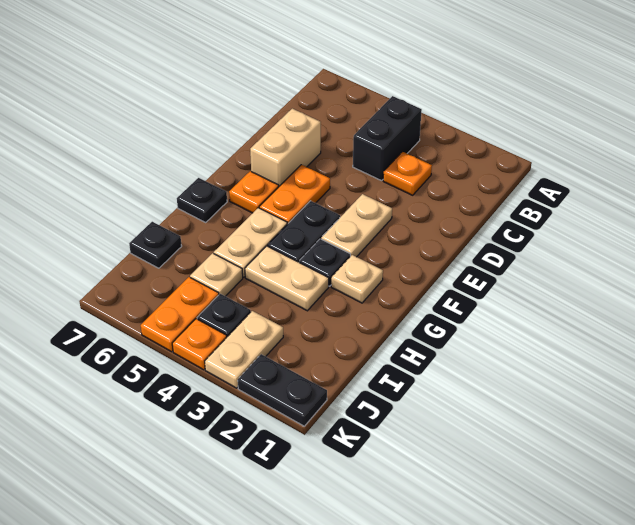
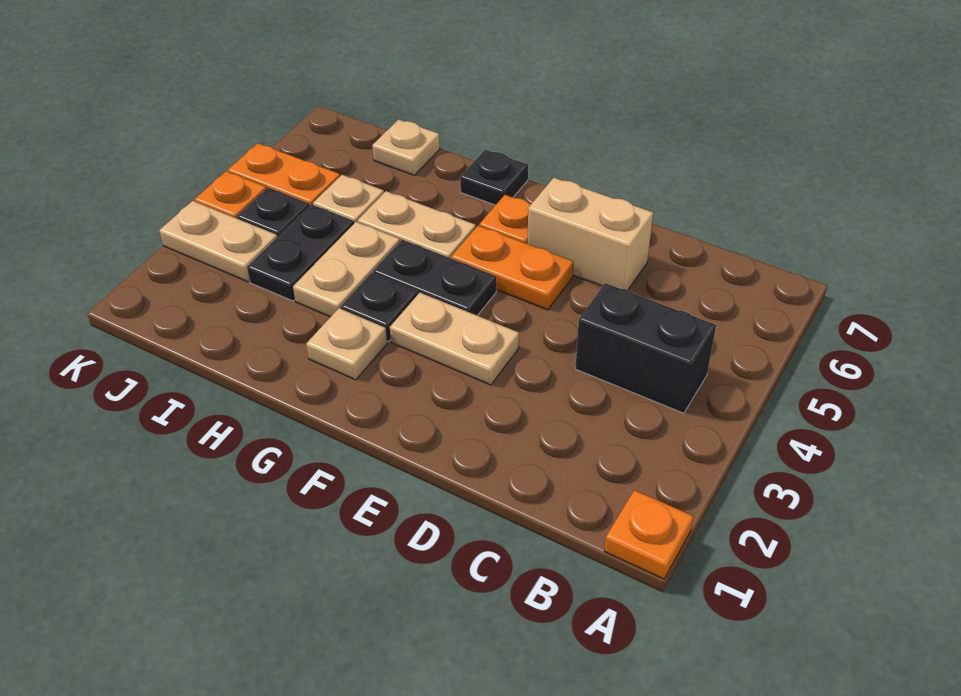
orange plate C3 level 1 -> orange plate A1 level 1
black plate I7 level 1 -> tan plate I7 level 1
black plate K1:K2 level 1 -> black plate I3:I4 level 1

